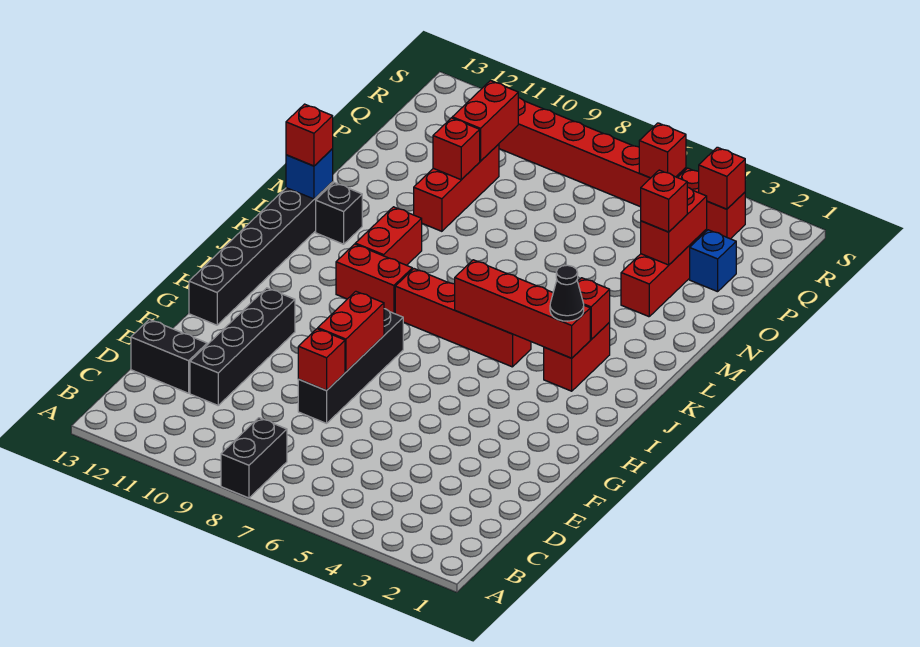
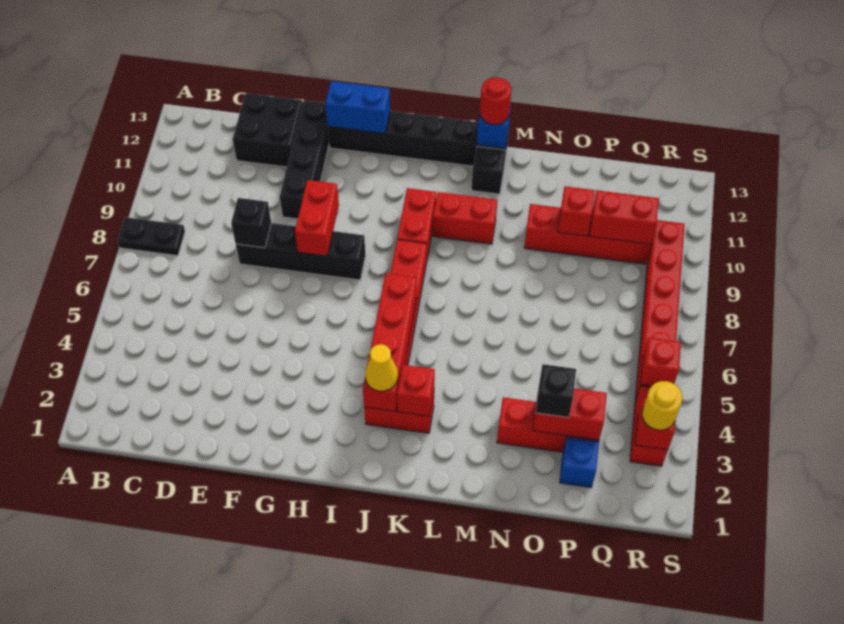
black brick A8:B8 level 1 -> black plate A8:B8 level 1
black brick D11:G11 level 1 -> black brick F10:F13 level 1
black brick D12:D13 level 1 -> black brick D12:E13 level 1
red brick E8 level 2 -> black brick E8 level 2
red brick F8:G8 level 2 -> red brick G8:G9 level 2
none -> blue brick G13:H13 level 2
black cone J3 level 3 -> yellow cone J3 level 3
red brick L13 level 3 -> red round brick L13 level 3
red brick N10:P10 level 1 -> red brick N10:Q10 level 1
red brick O3 level 3 -> black brick O3 level 3
none -> yellow round brick R3 level 3

